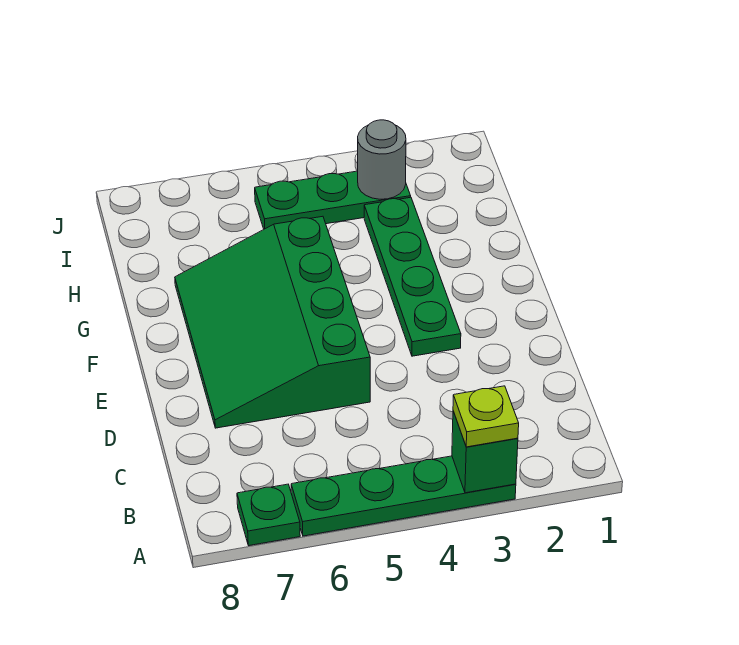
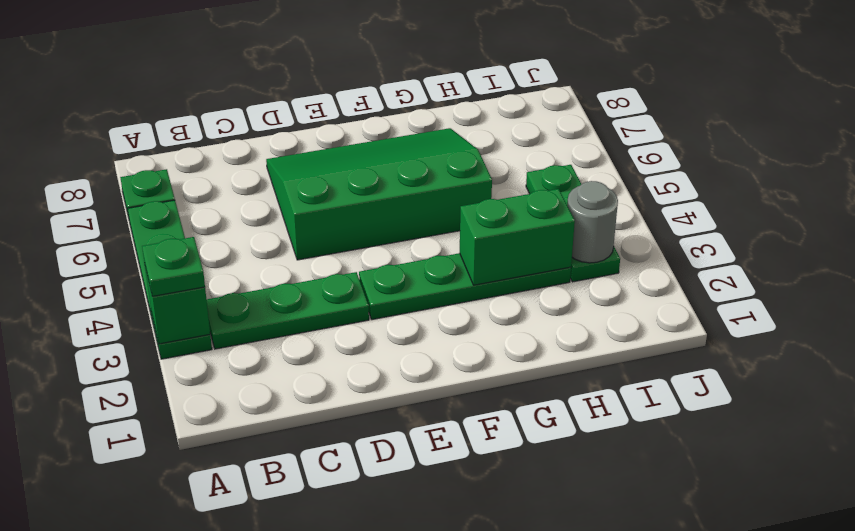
lime plate A3 level 3 -> green plate A3 level 3
none -> green plate B3:D3 level 1
none -> green brick G3:H3 level 2

